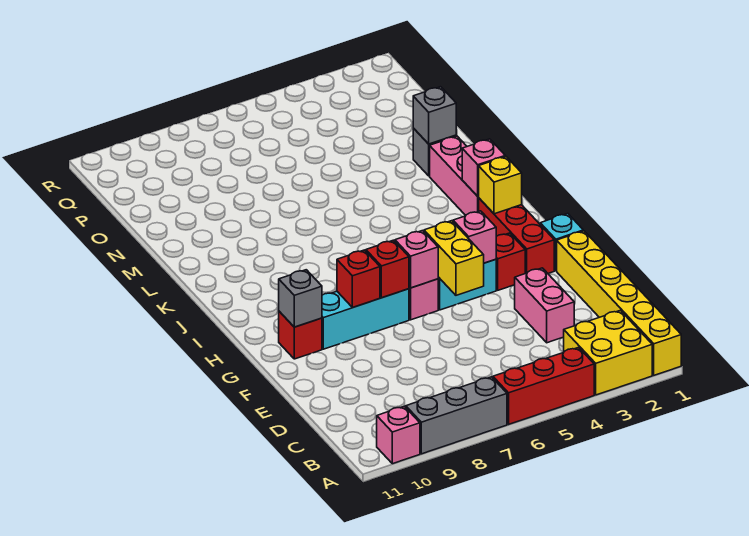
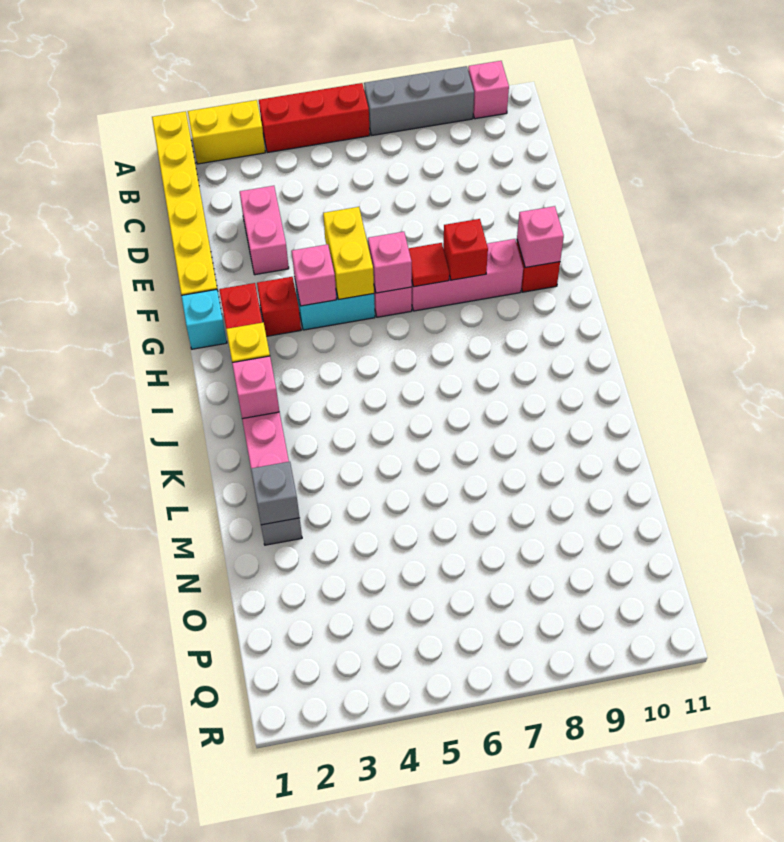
yellow brick A2:B3 level 1 -> yellow brick A2:A3 level 1
cyan brick G7:G9 level 1 -> pink brick G7:G9 level 1
red brick G7 level 2 -> red tile G7 level 2
grey brick G10 level 2 -> pink brick G10 level 2

